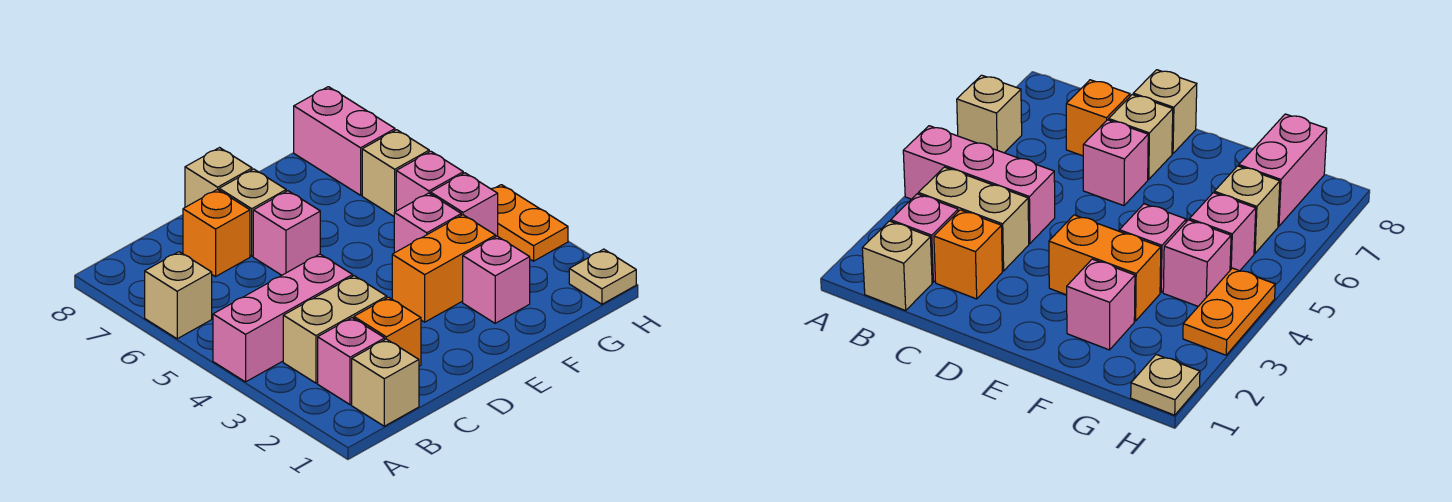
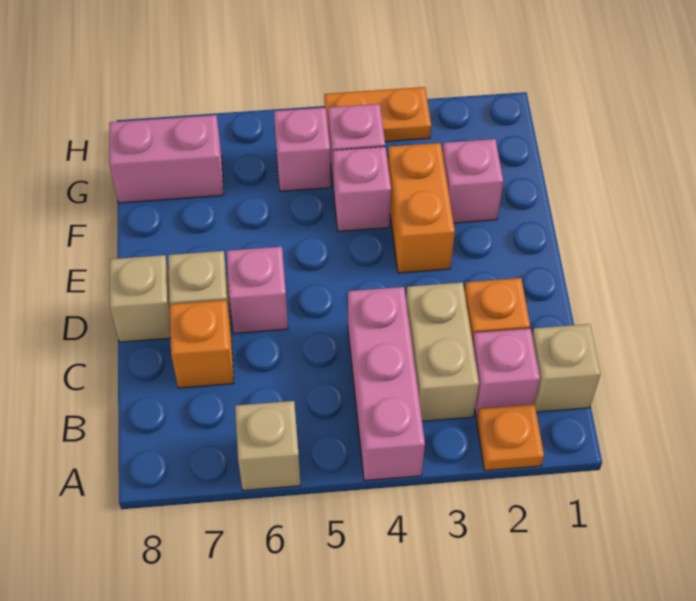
none -> orange plate A2 level 1
tan brick G6 level 1 -> none
tan plate H1 level 1 -> none

